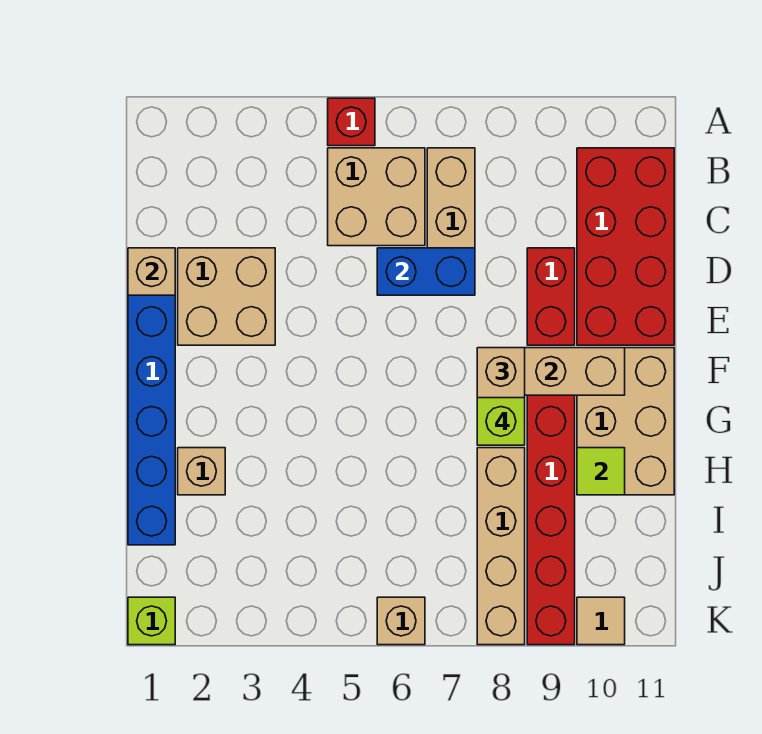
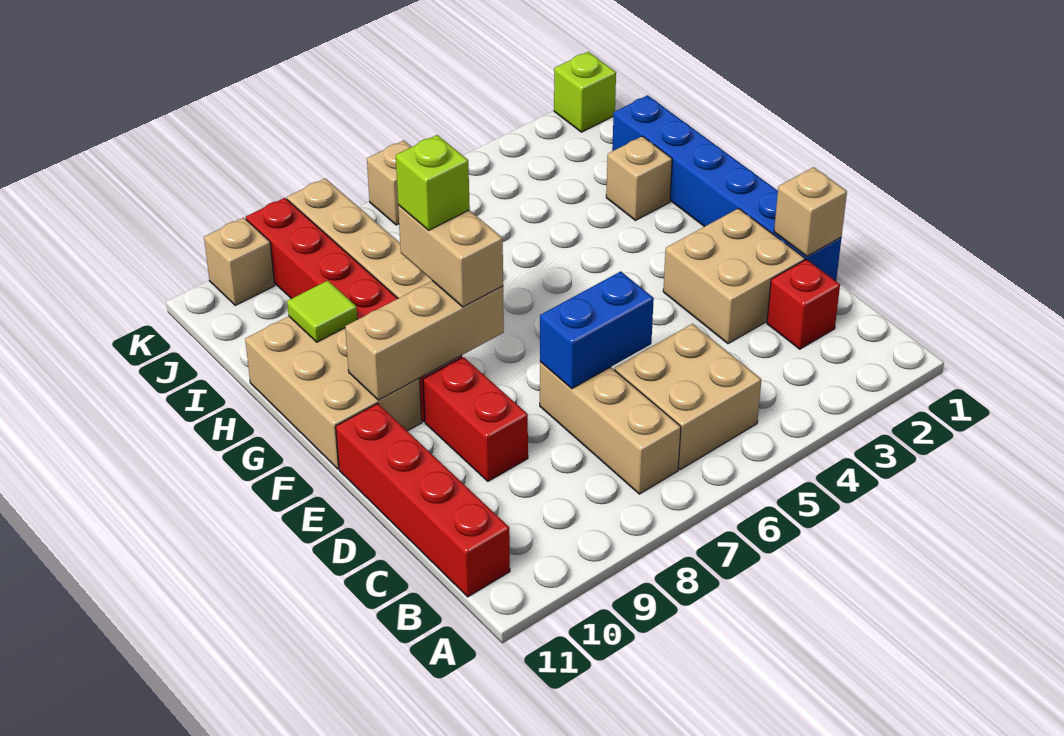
red brick A5 level 1 -> red brick C2 level 1
red brick B10:E11 level 1 -> red brick B11:E11 level 1
tan tile K10 level 1 -> tan brick K10 level 1

